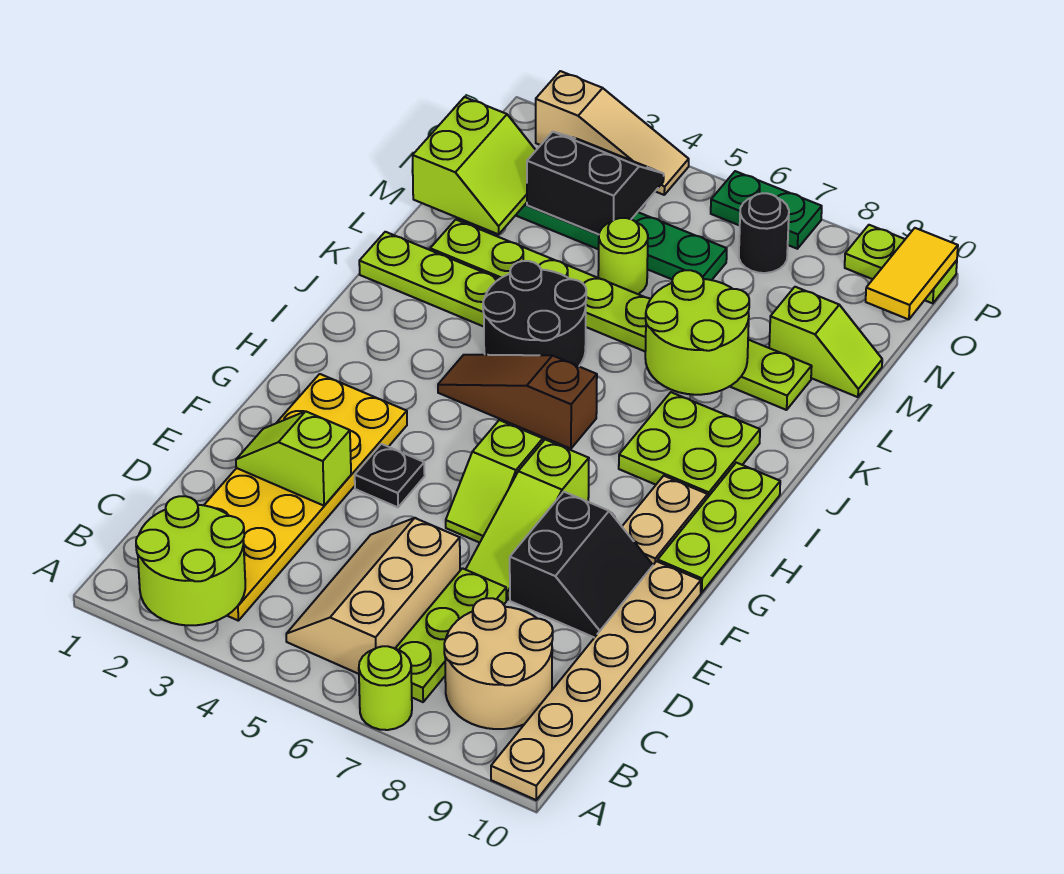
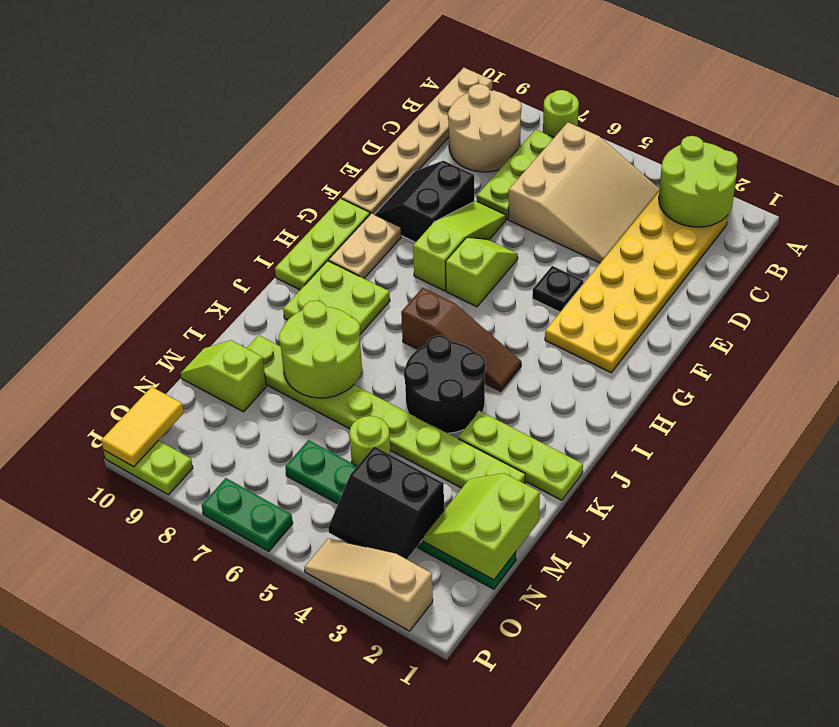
tan slope B5:D6 level 1 top 6 -> tan slope B4:D6 level 1 top 6
lime slope E2:E3 level 2 top 3 -> none
black round brick O7 level 1 -> none

